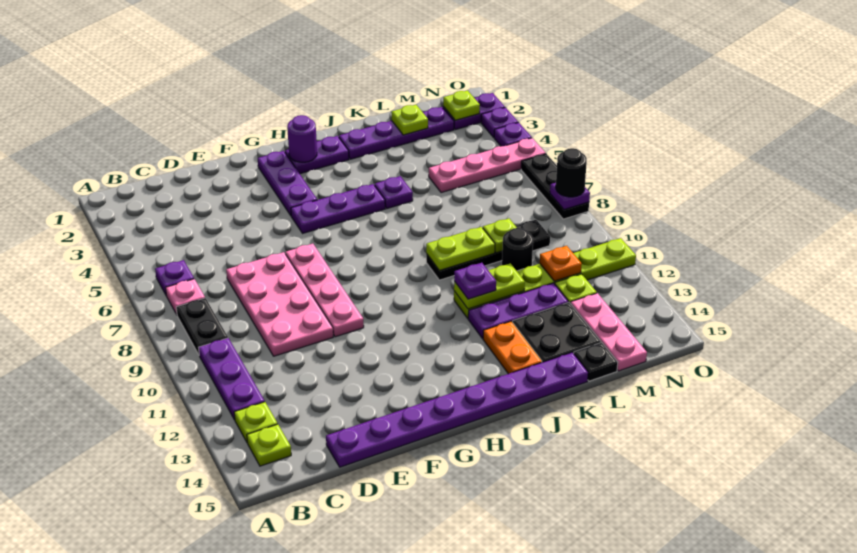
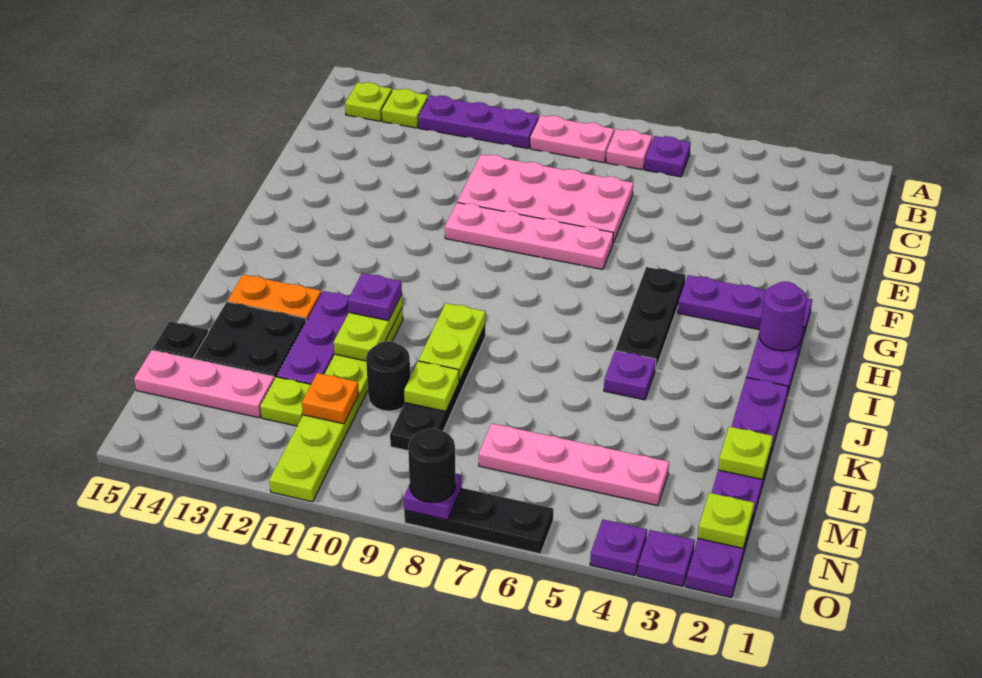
black plate B8:B9 level 1 -> pink plate B8:B9 level 1
purple plate D15:K15 level 1 -> none
purple plate G5:I5 level 1 -> black plate G5:I5 level 1
pink plate L5:O5 level 1 -> pink plate M4:M7 level 1

